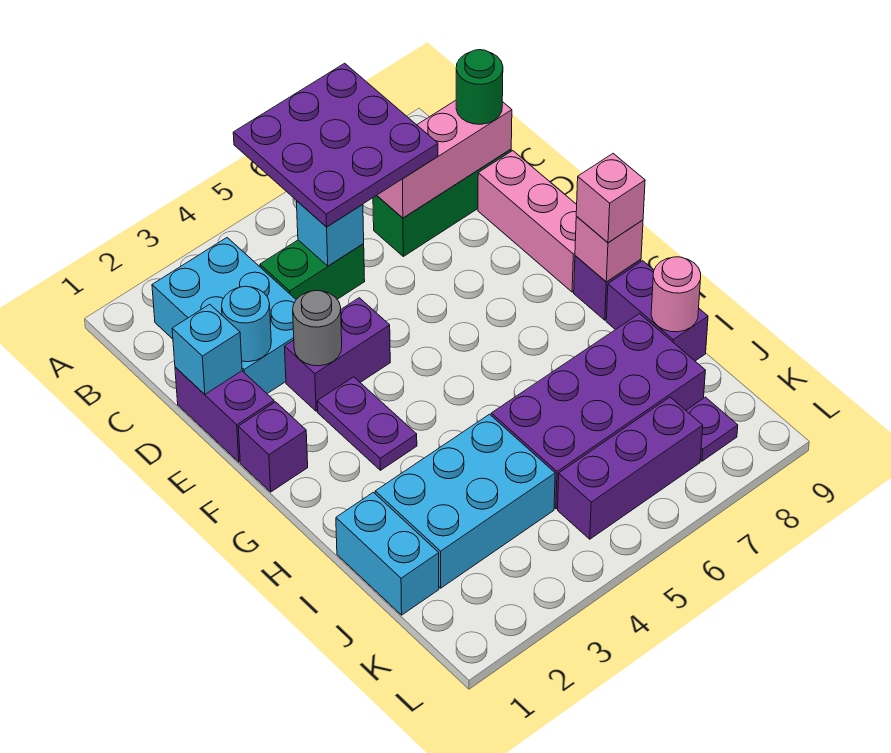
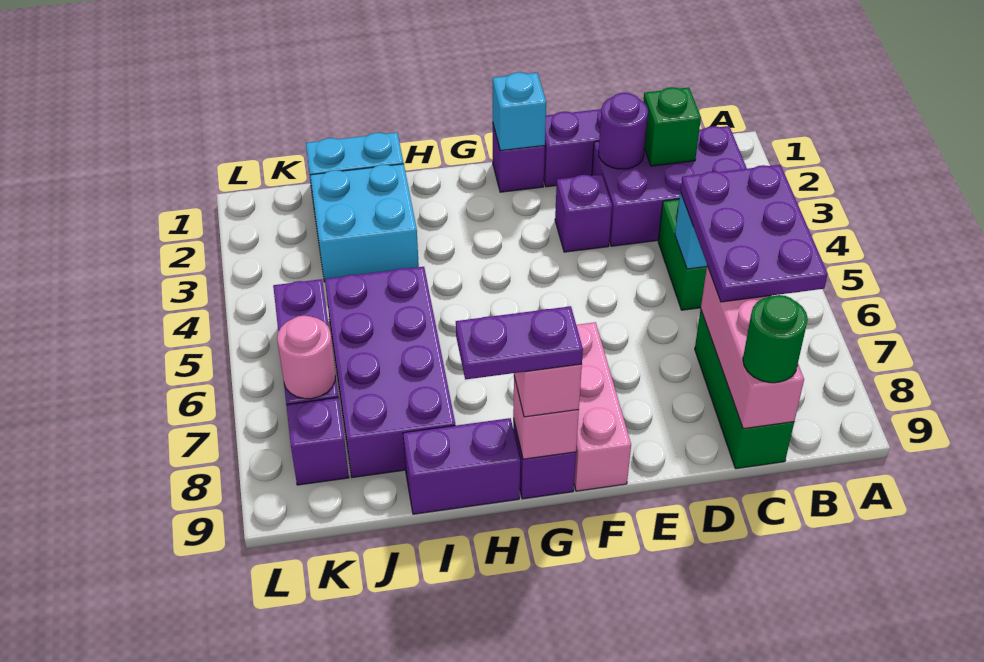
purple plate A5:C7 level 3 -> purple plate B5:C7 level 3
cyan brick B2:D3 level 1 -> purple brick B2:D3 level 1
none -> green brick C2 level 2
cyan brick D1 level 2 -> cyan brick F1 level 2
cyan round brick D2 level 2 -> purple round brick D2 level 2
pink brick D9:F9 level 1 -> pink brick F7:F9 level 1
purple brick E3:E4 level 1 -> purple brick E3 level 1
grey round brick E3 level 2 -> none
purple plate F3:G3 level 1 -> purple plate G9:H9 level 4
cyan brick I2:J4 level 1 -> cyan brick I2:J3 level 1
pink round brick I9 level 2 -> pink round brick K7 level 2
purple plate K8 level 1 -> purple brick K8 level 1

